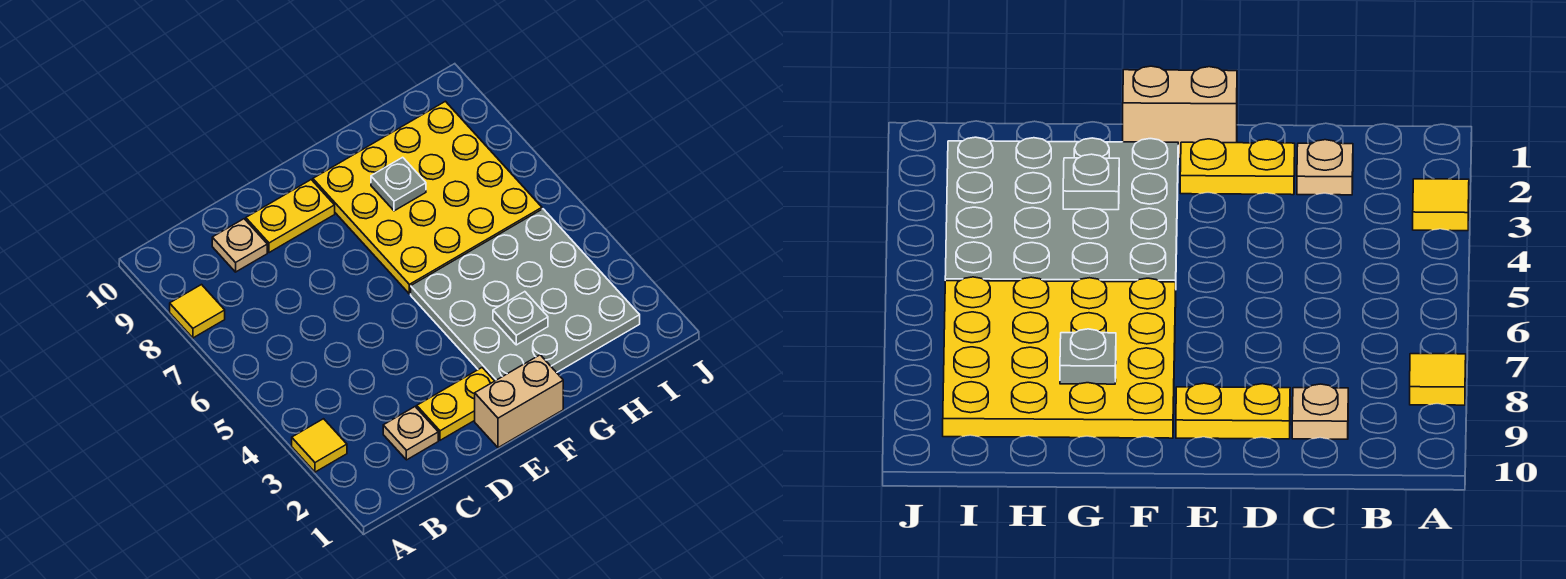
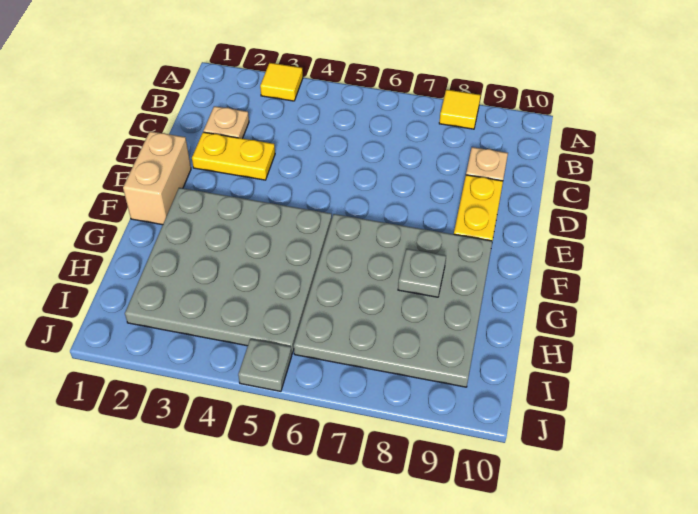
yellow plate D2:E2 level 1 -> yellow plate D2:D3 level 1
yellow plate F6:I9 level 1 -> grey plate F6:I9 level 1
grey plate G3 level 2 -> grey plate J5 level 1

